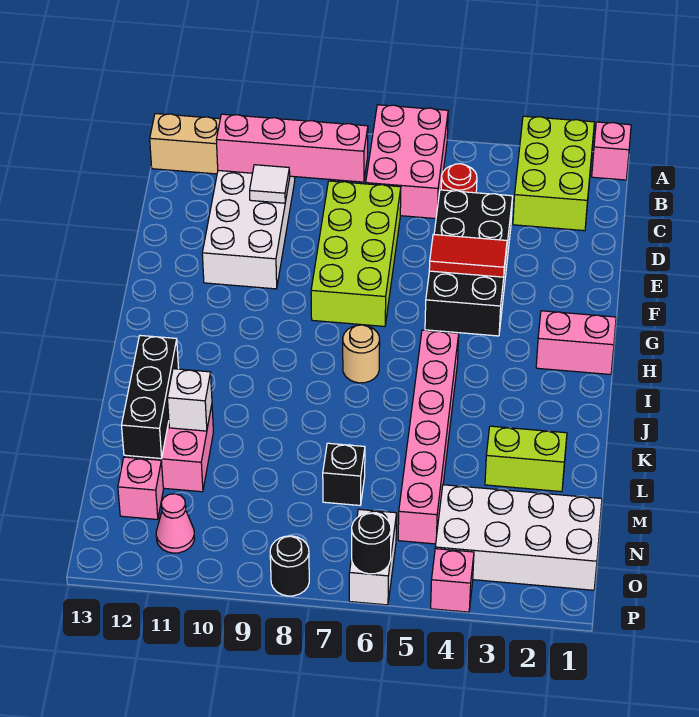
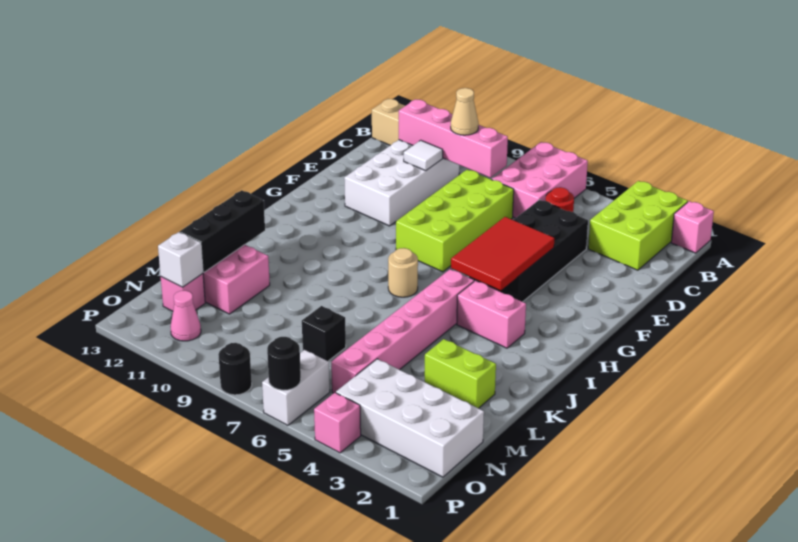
none -> tan cone C9 level 3
red tile F4:F5 level 2 -> red tile F4:H5 level 2
pink brick H1:H2 level 1 -> pink brick I3:I4 level 1
white brick L11 level 2 -> white brick N12 level 2

